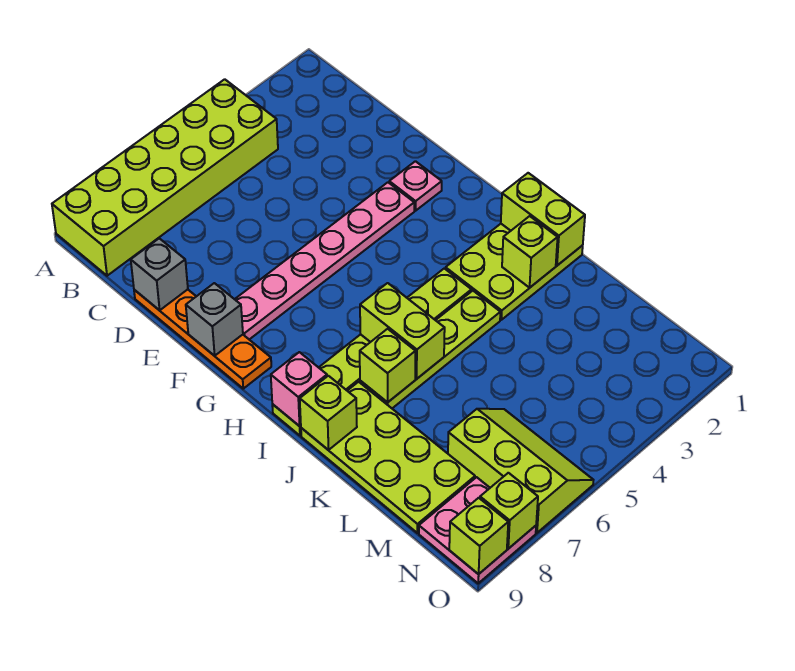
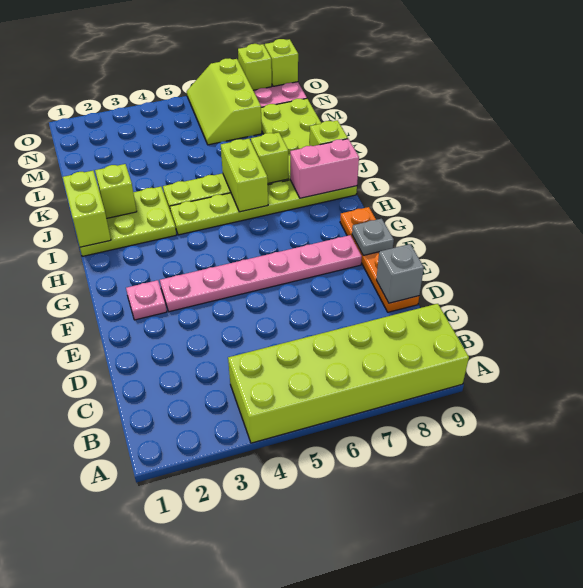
grey brick F9 level 2 -> grey plate F9 level 2
pink brick I9 level 2 -> pink brick I8:I9 level 2

